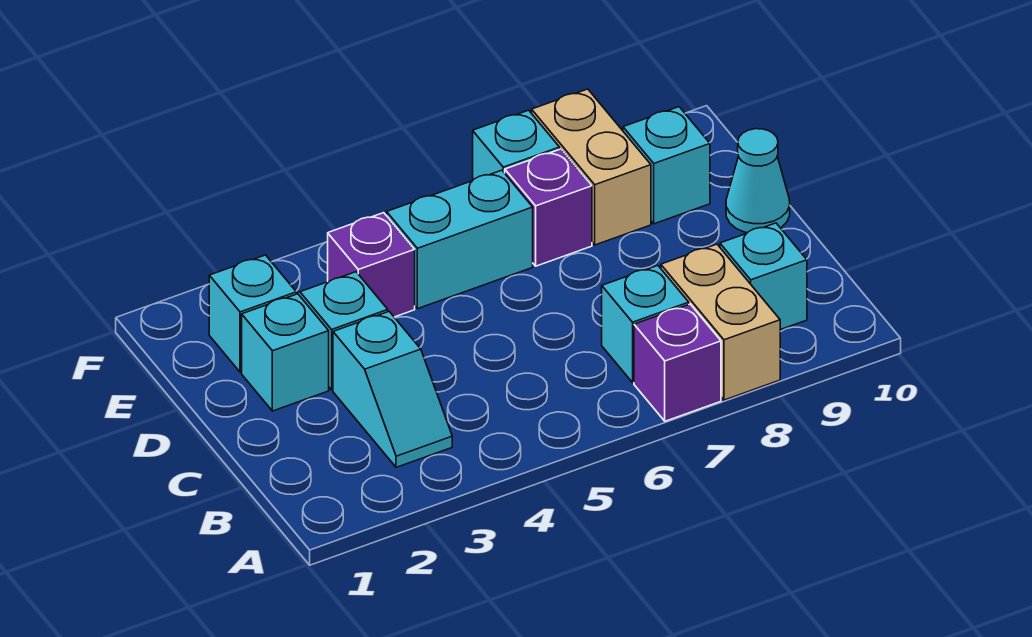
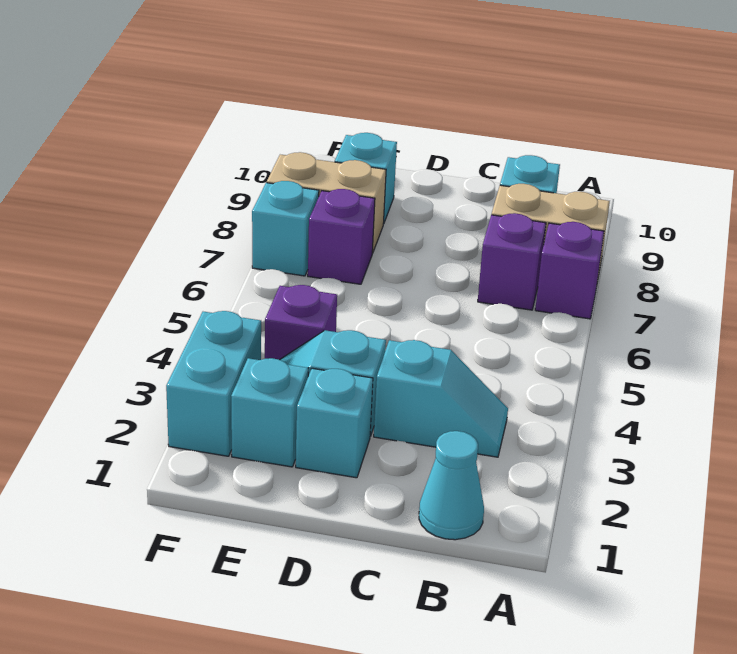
cyan brick B7 level 1 -> purple brick B7 level 1
cyan cone D10 level 1 -> cyan cone B1 level 1
cyan brick E5:E6 level 1 -> cyan brick F2:F3 level 1

